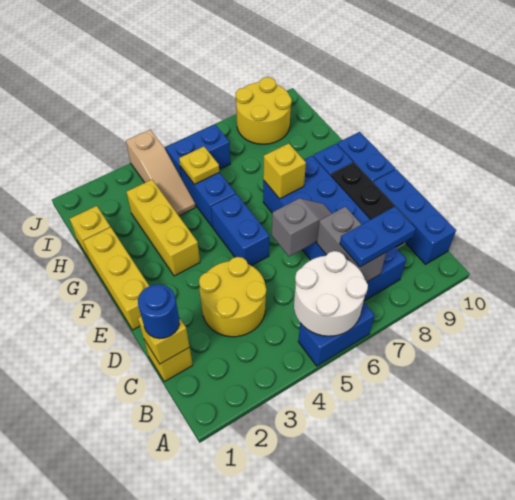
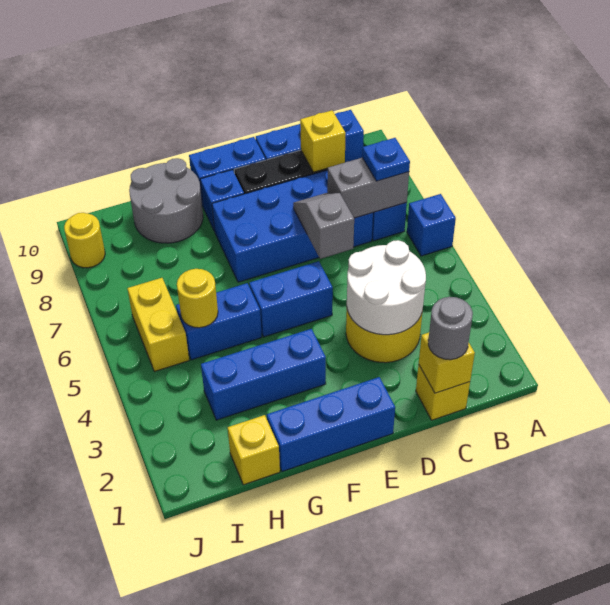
blue brick A5:A6 level 1 -> blue brick A6 level 1
white round brick A5:B6 level 2 -> white round brick C3:D4 level 2
blue plate B7:B8 level 3 -> blue plate B7 level 3
blue round brick C1 level 3 -> grey round brick C1 level 3
yellow brick E1:G1 level 1 -> blue brick E1:G1 level 1
yellow brick F3:H3 level 1 -> blue brick F3:H3 level 1
yellow brick F7 level 2 -> yellow brick C9 level 2
none -> grey round brick G9:H10 level 1
tan slope H4:J4 level 1 top J -> none
yellow plate H5 level 2 -> yellow round brick H5 level 2
blue brick I5:I6 level 1 -> yellow brick I5:I6 level 1
yellow round brick I8:J9 level 1 -> yellow round brick J9 level 1

